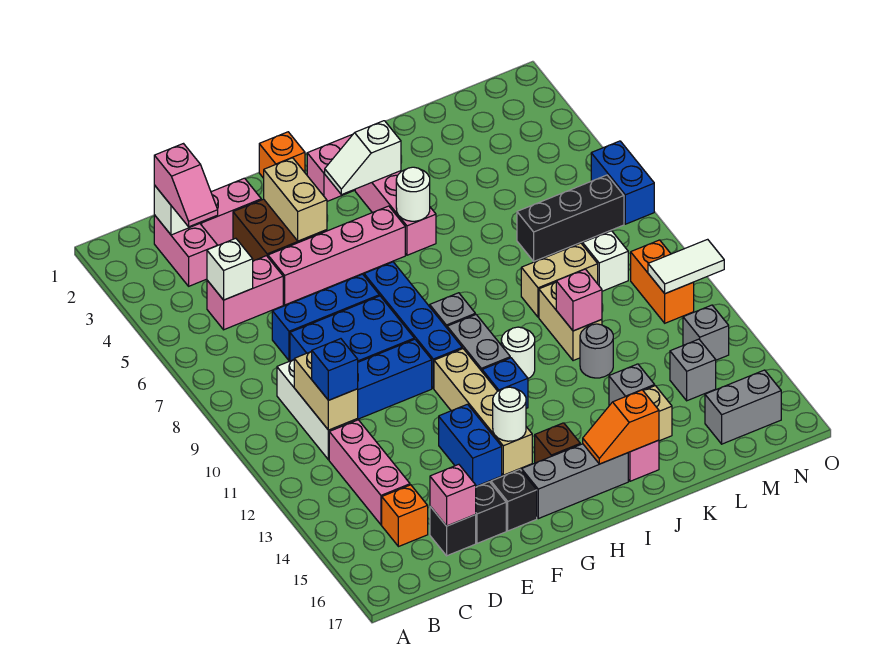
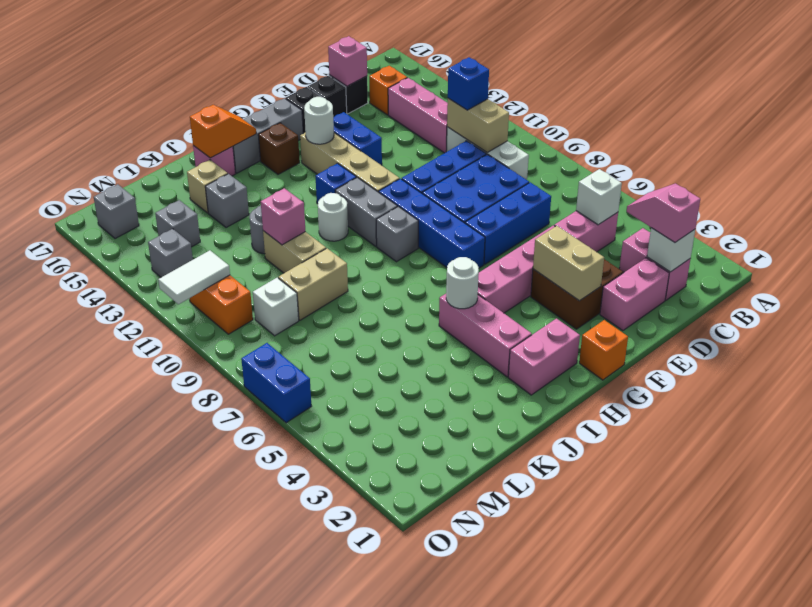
white slope H3:I3 level 2 top I -> none
black brick L7:N7 level 1 -> none
grey brick M16:N16 level 1 -> grey brick N16 level 1

